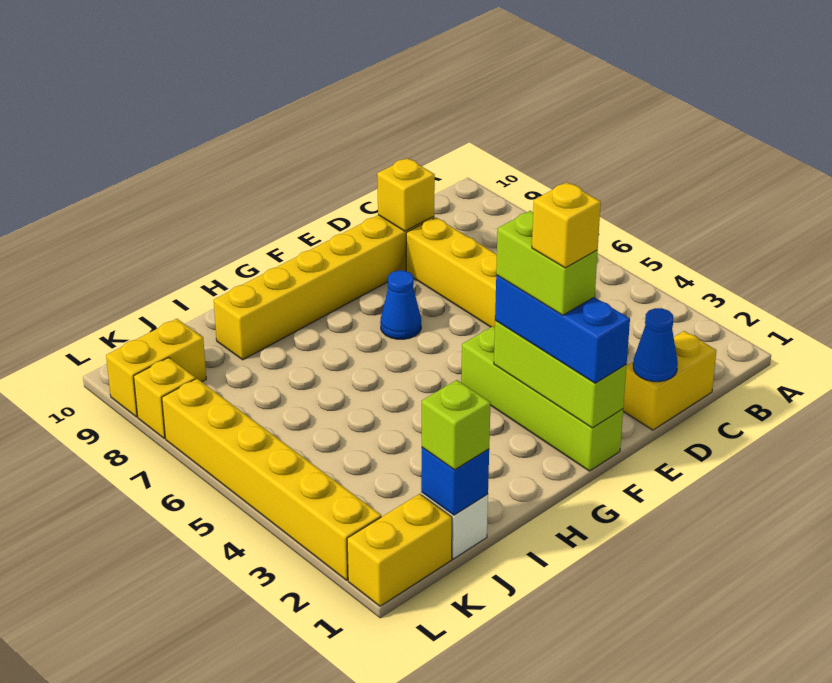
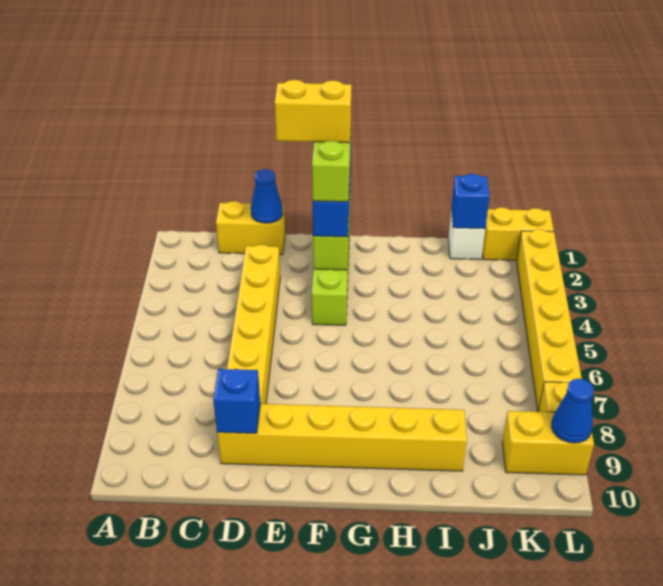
yellow brick D9 level 2 -> blue brick D9 level 2
yellow brick F2 level 5 -> yellow brick E2:F2 level 5
blue cone F7 level 1 -> blue cone L9 level 2
lime brick J1 level 3 -> none

